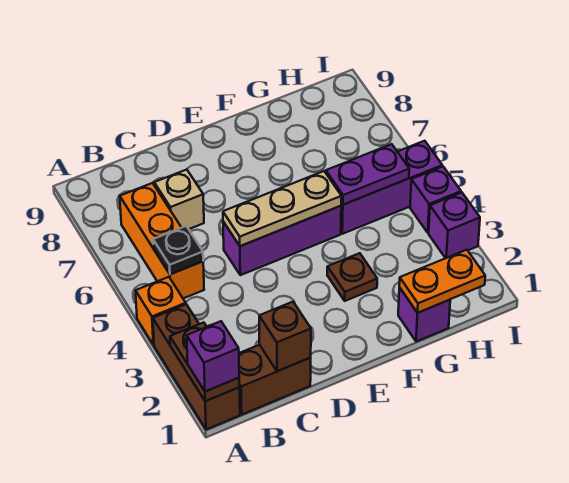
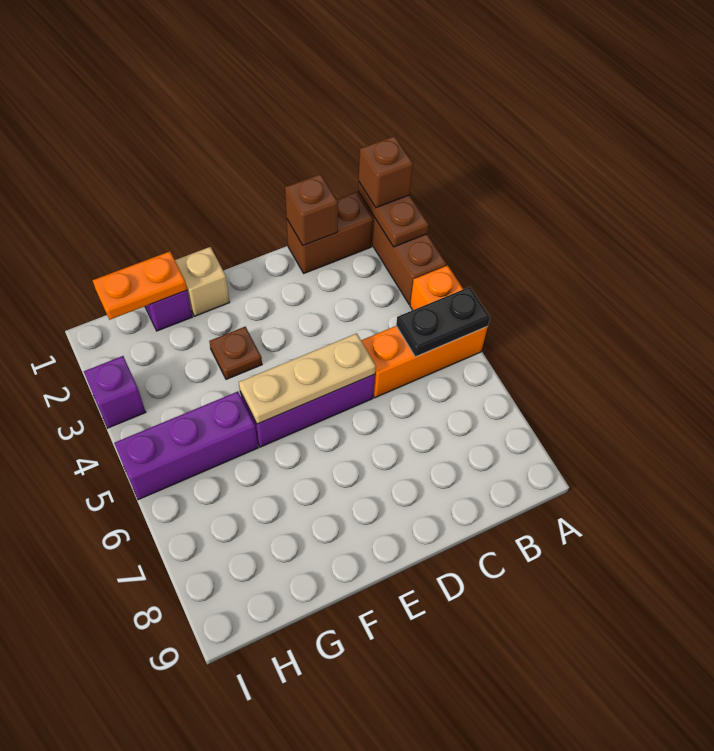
purple brick A1 level 3 -> brown brick A1 level 3
orange brick B5:B7 level 1 -> orange brick A5:C5 level 1
black plate B5 level 2 -> black plate A5:B5 level 2
tan brick C7 level 1 -> tan brick F1 level 1
purple plate G5:H5 level 2 -> none
purple brick I4 level 1 -> none

